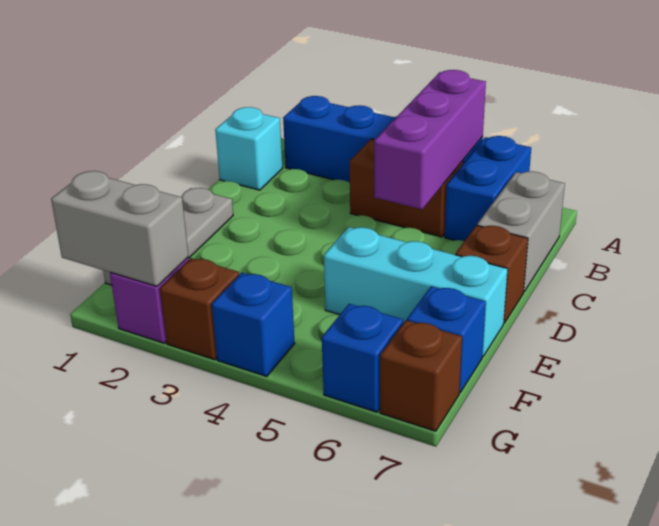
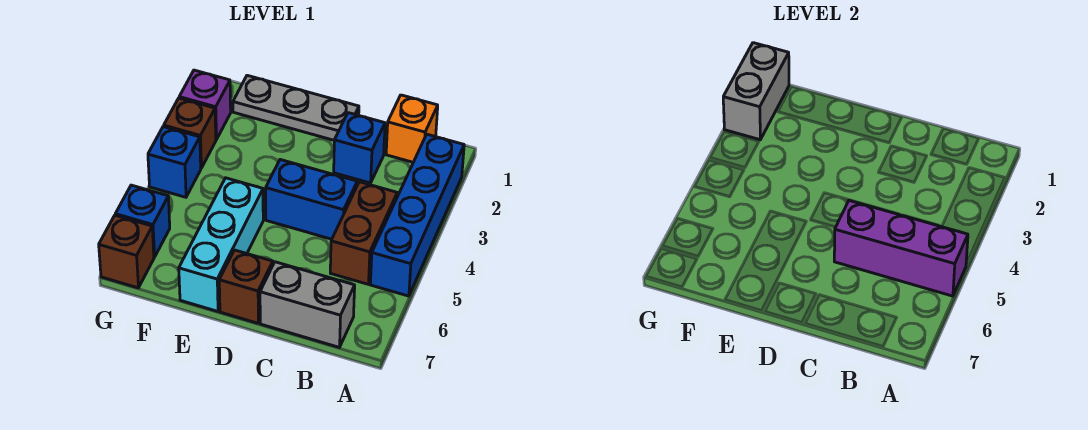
blue brick A6:B6 level 1 -> blue brick C4:D4 level 1
cyan brick B1 level 1 -> orange brick B1 level 1
blue brick F7 level 1 -> blue brick C2 level 1

